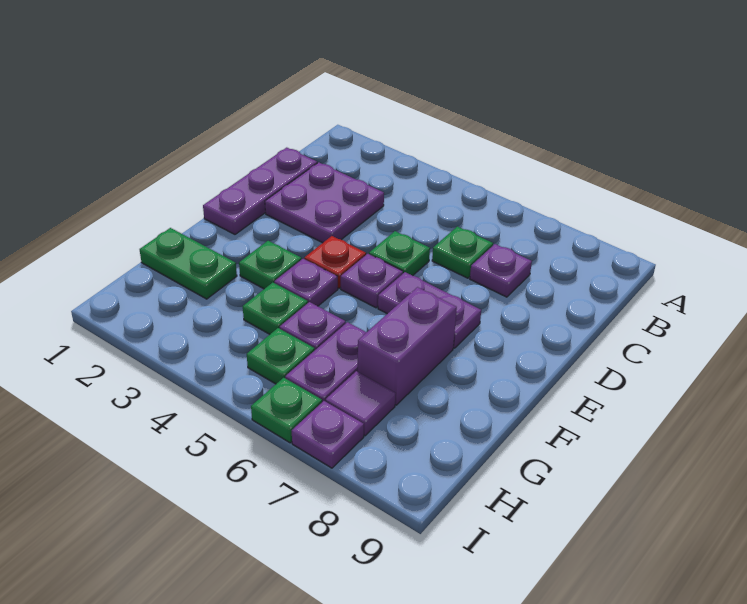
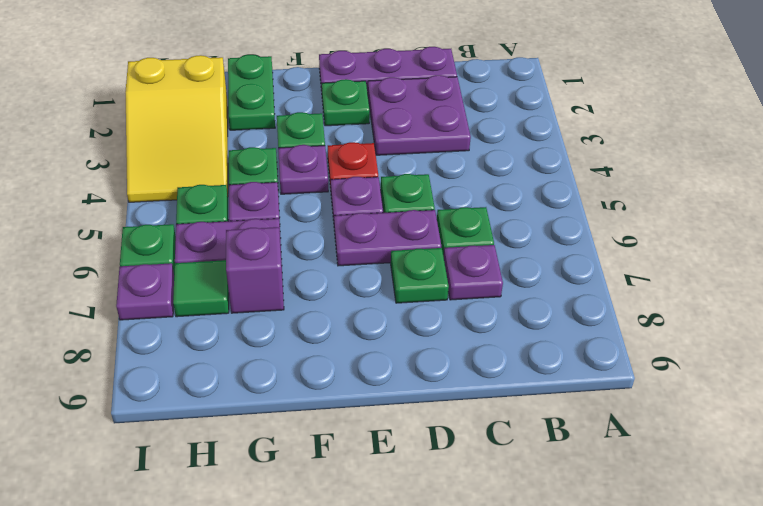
none -> green plate D7 level 1
none -> green plate E2 level 1
purple plate E6:E7 level 1 -> purple plate D6:E6 level 1
purple brick F7:G7 level 1 -> purple brick G7 level 1
none -> yellow slope H2:I4 level 1 top 2
purple tile H7 level 1 -> green tile H7 level 1

